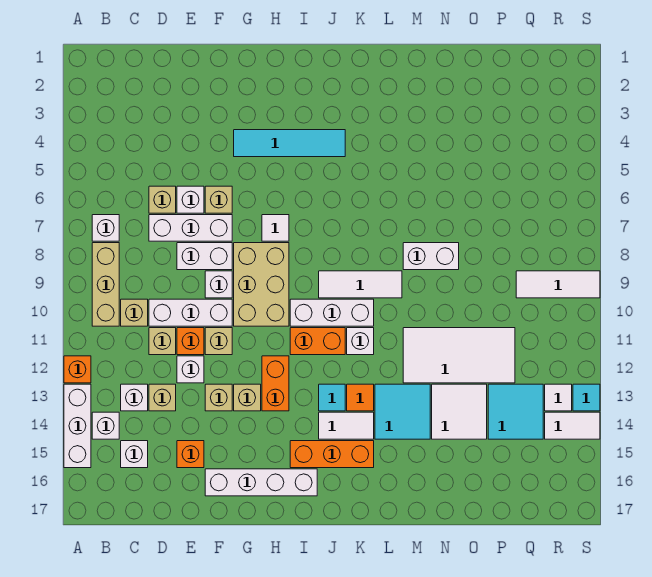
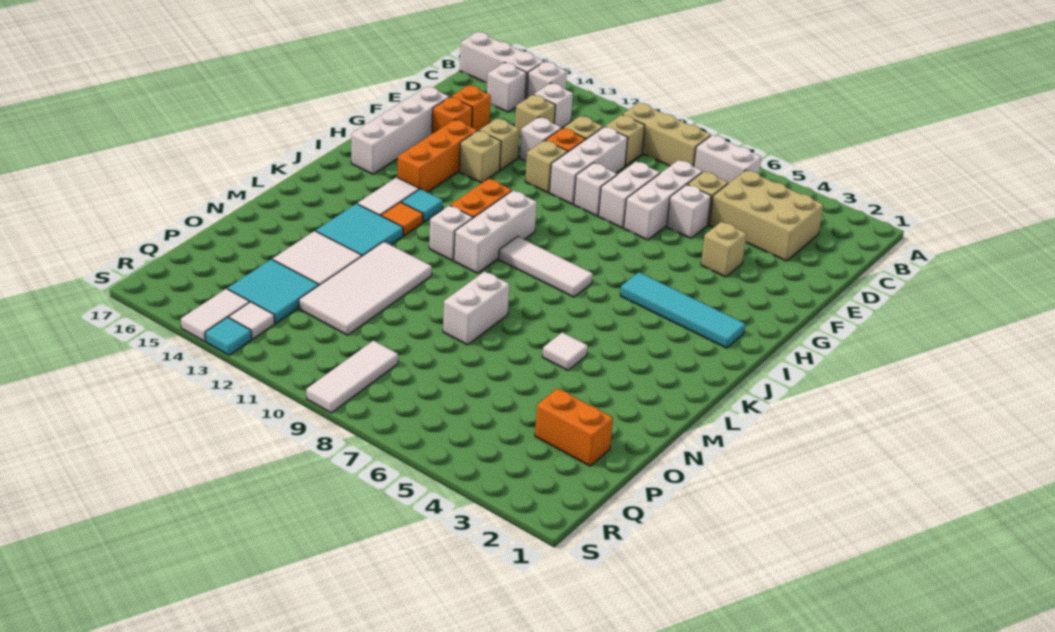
orange brick A12 level 1 -> orange brick F15 level 1
white brick A13:A15 level 1 -> white brick B15:B17 level 1
white brick B7 level 1 -> white brick B6:B7 level 1
tan brick F6 level 1 -> tan brick F4 level 1
cyan tile G4:J4 level 1 -> cyan tile I2:I5 level 1
tan brick G8:H10 level 1 -> tan brick C3:D5 level 1
white tile H7 level 1 -> white tile M5 level 1
orange brick H12:H13 level 1 -> orange brick P2:P3 level 1
orange brick I15:K15 level 1 -> orange brick G14:I14 level 1
white tile J9:L9 level 1 -> white tile J7:J9 level 1

